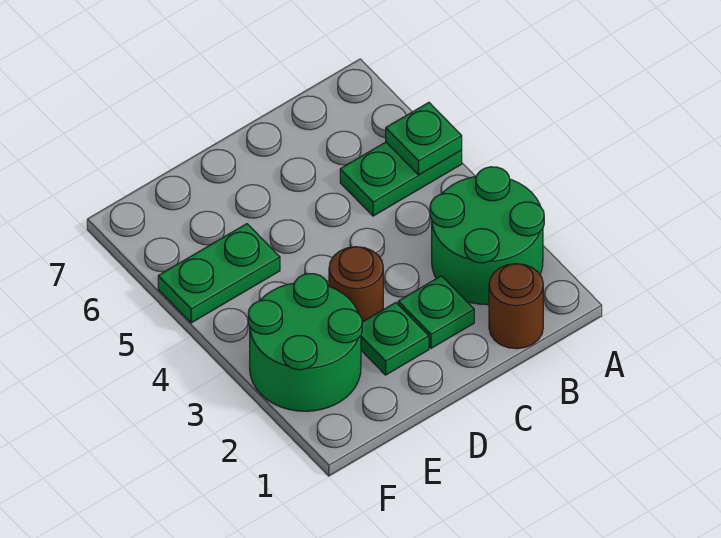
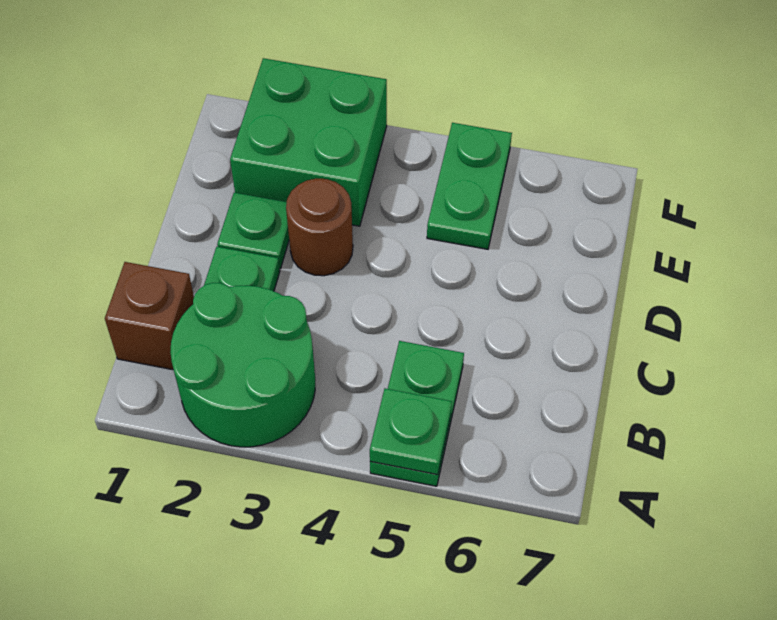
brown round brick B1 level 1 -> brown brick B1 level 1
green round brick E2:F3 level 1 -> green brick E2:F3 level 1

